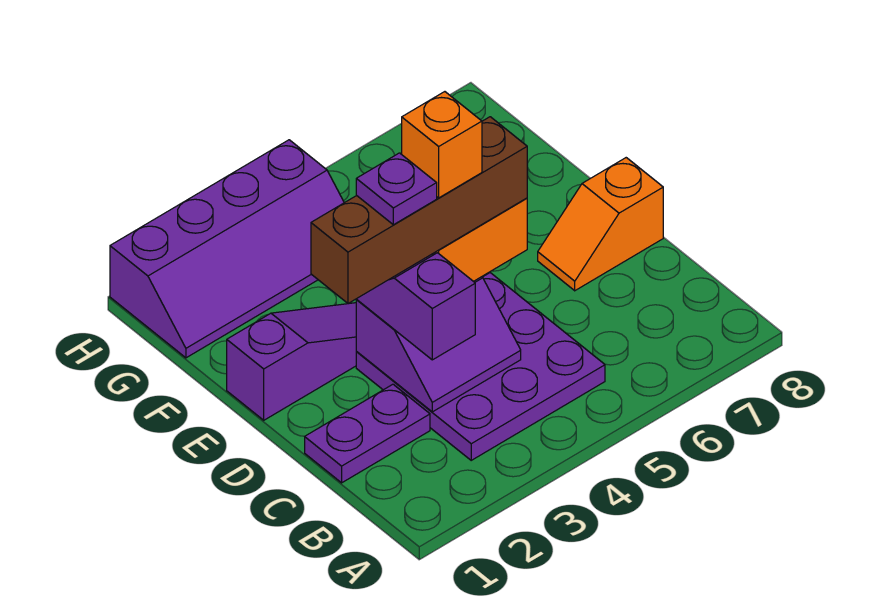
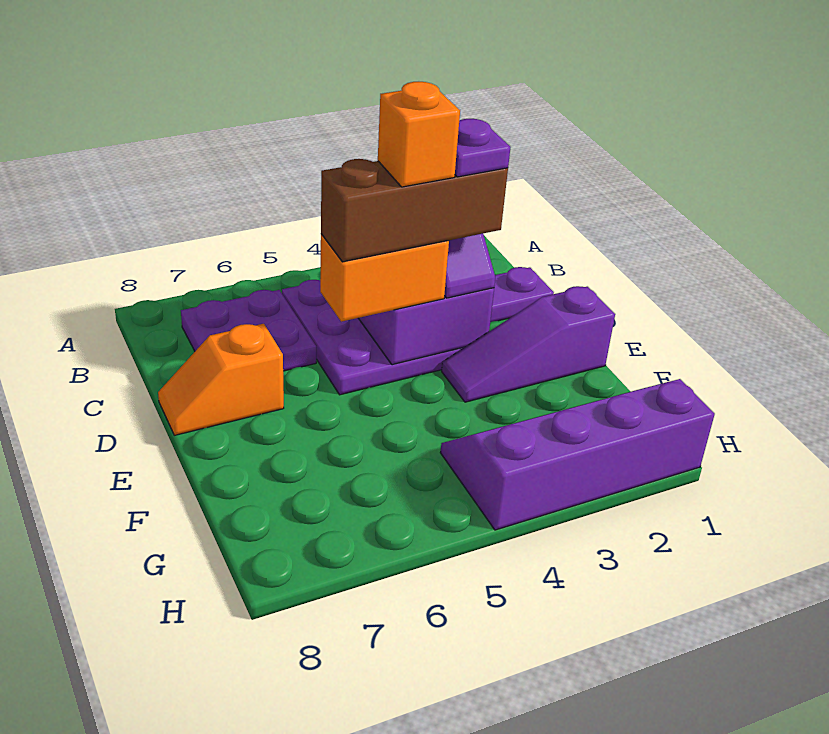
none -> purple plate B6:C7 level 1
brown brick D2:D5 level 4 -> brown brick D3:D5 level 4
orange slope D7:D8 level 1 top 8 -> orange slope D7:D8 level 1 top 7

